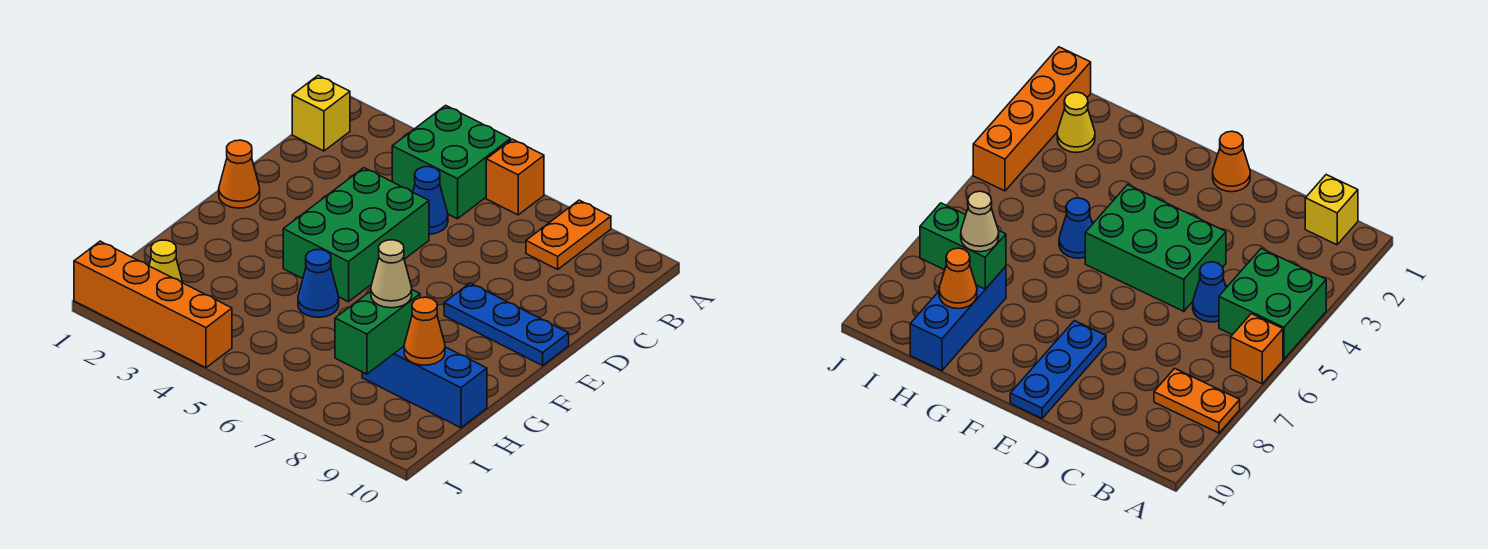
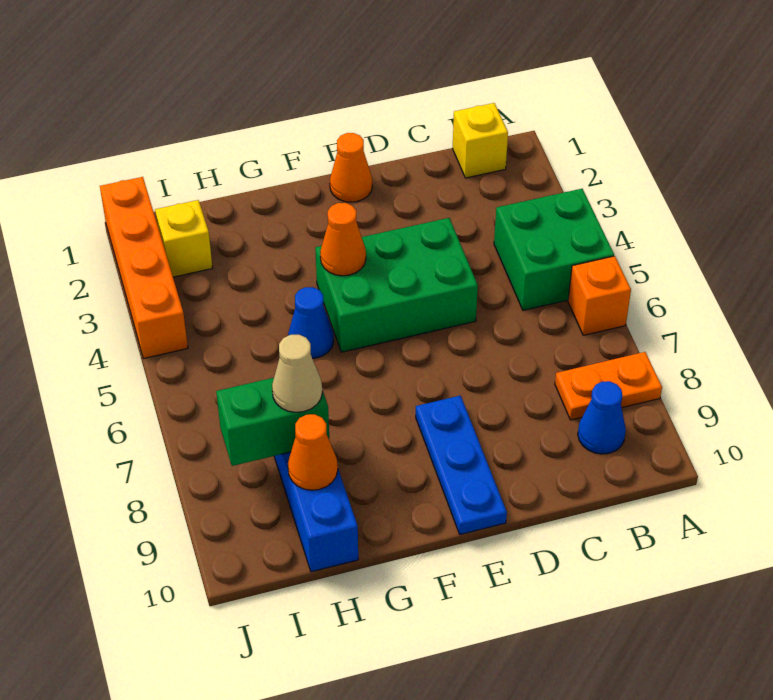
blue cone C5 level 1 -> blue cone B9 level 1
none -> orange cone F4 level 2
yellow cone I2 level 1 -> yellow brick I2 level 1

